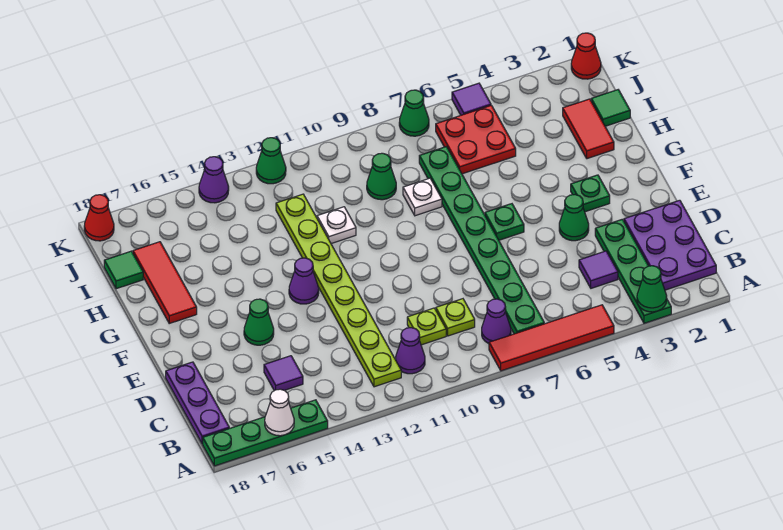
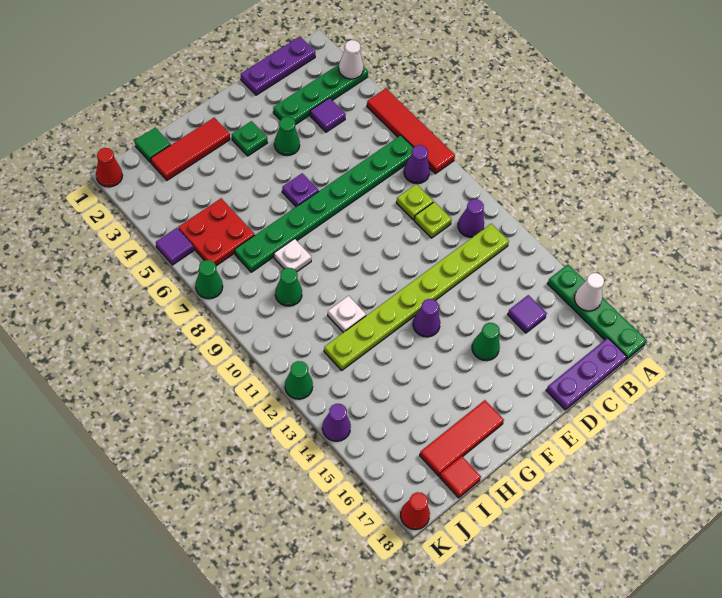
green cone A3 level 2 -> white cone A3 level 2
purple plate B1:D2 level 1 -> purple plate B1:D1 level 1
green plate F6 level 1 -> purple plate F6 level 1
red tile H2:I2 level 1 -> red tile G2:I2 level 1
green tile I18 level 1 -> red tile I18 level 1

